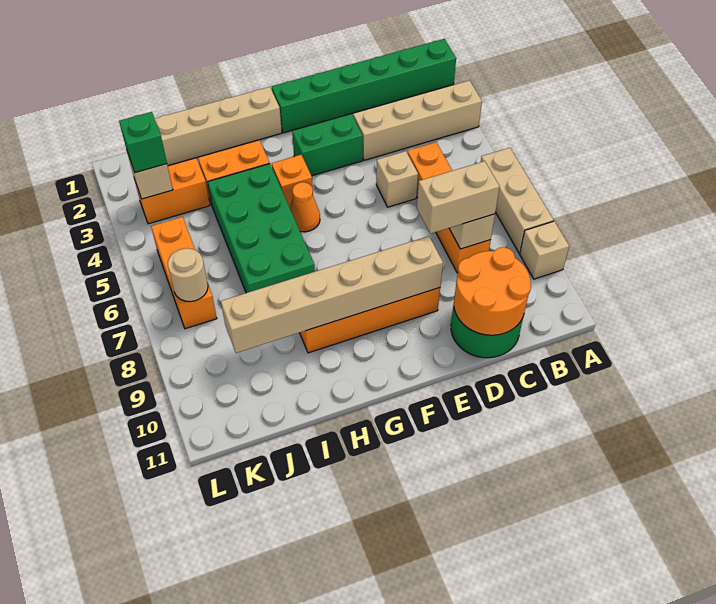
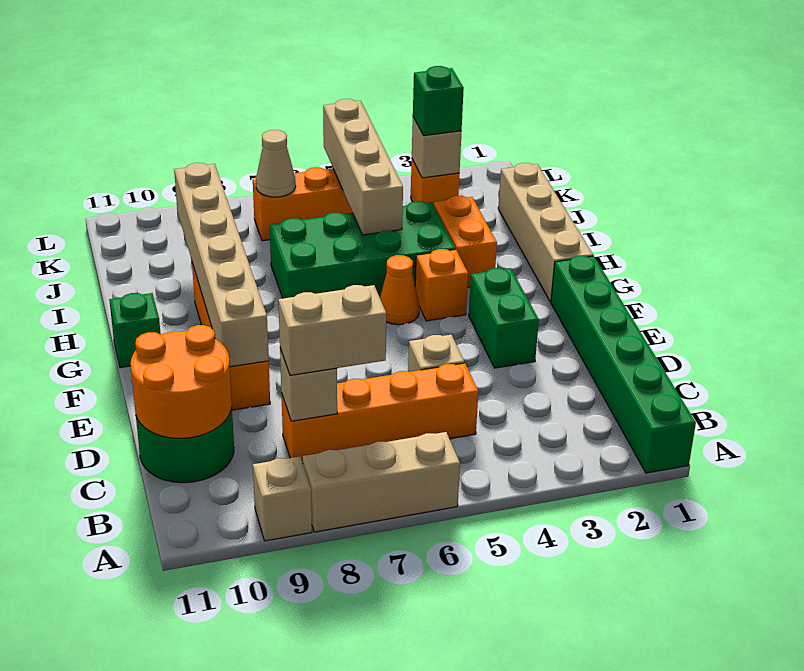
tan brick A3:D3 level 1 -> tan brick I5:L5 level 2
tan brick C8:D8 level 3 -> tan brick C7:C8 level 3
none -> green brick G11 level 1
orange brick J3:K3 level 1 -> orange brick K3 level 1
tan round brick K7 level 2 -> tan cone K7 level 2

